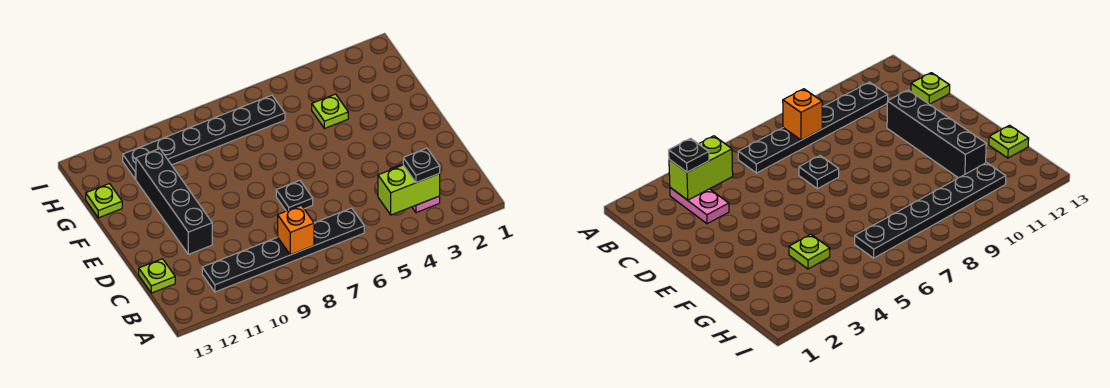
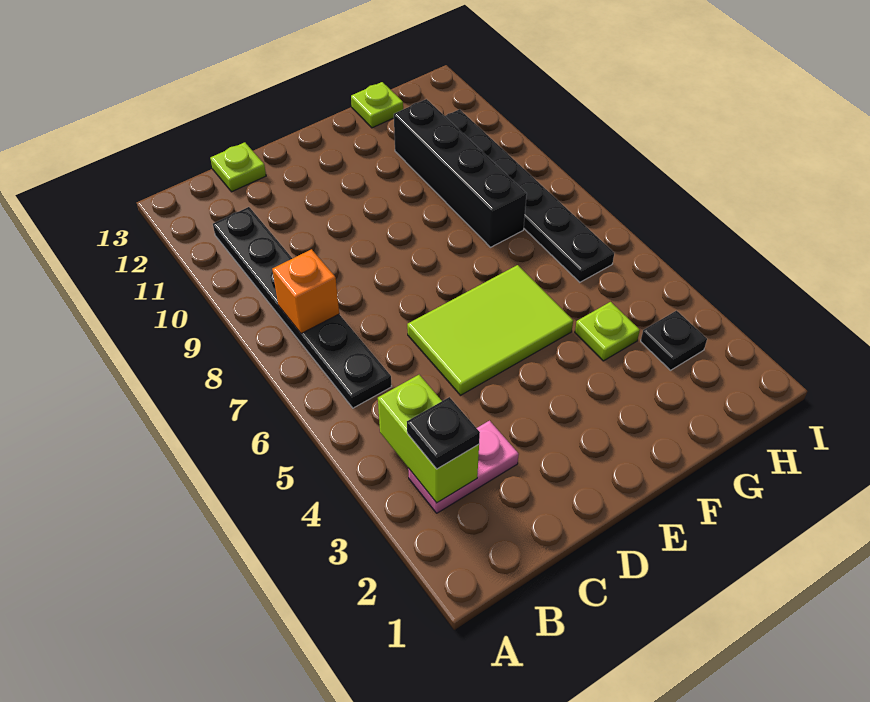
none -> lime tile D5:F6 level 1
black plate D7 level 1 -> black plate H3 level 1
black brick D11:G11 level 1 -> black brick G8:G11 level 1

